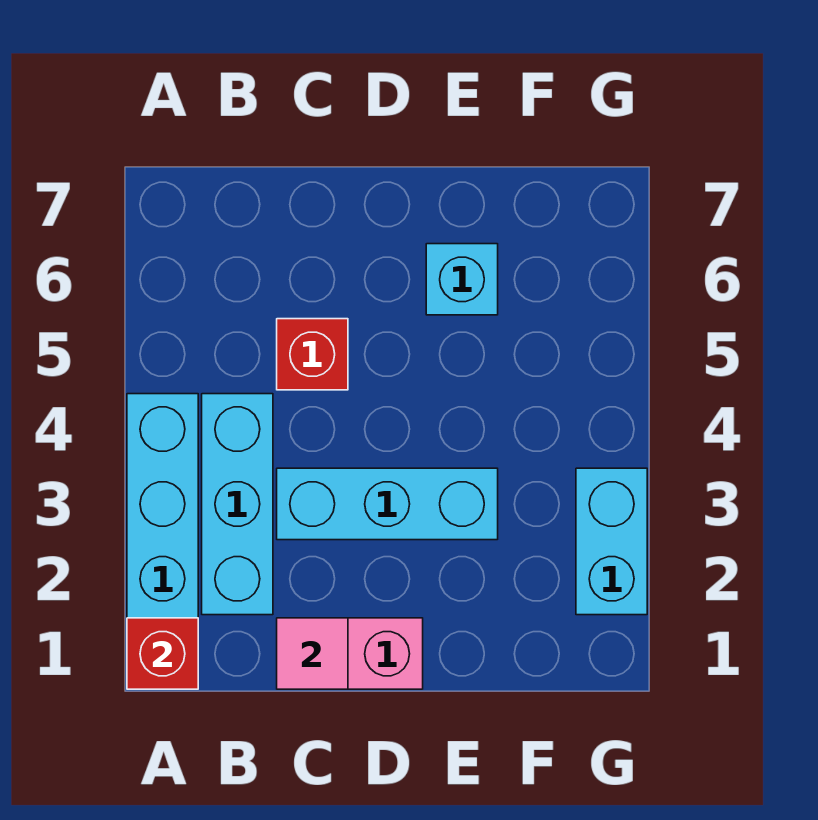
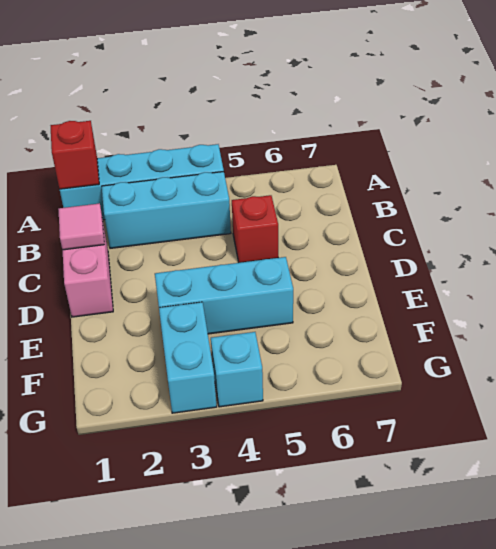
cyan brick C3:E3 level 1 -> cyan brick E3:E5 level 1
cyan brick E6 level 1 -> cyan brick G4 level 1
cyan brick G2:G3 level 1 -> cyan brick F3:G3 level 1

